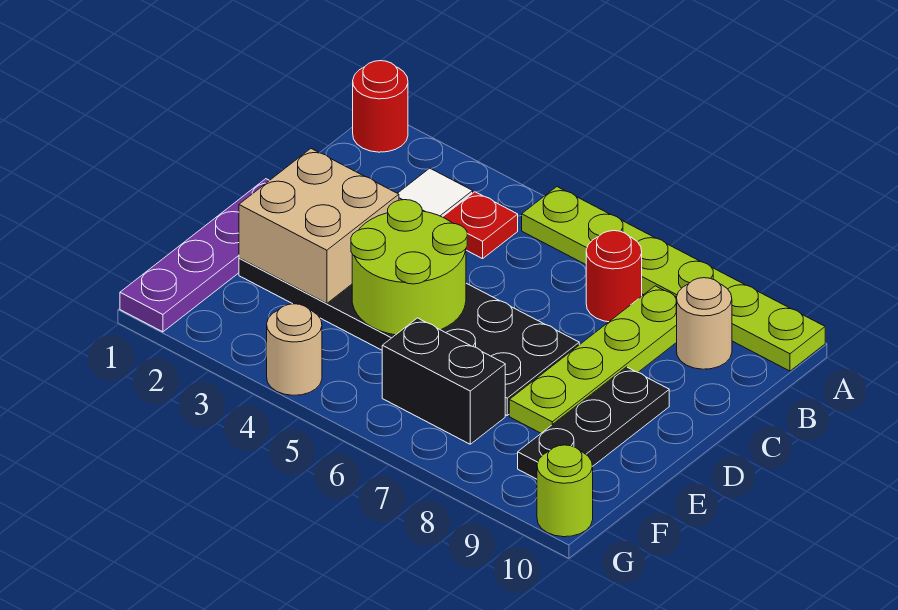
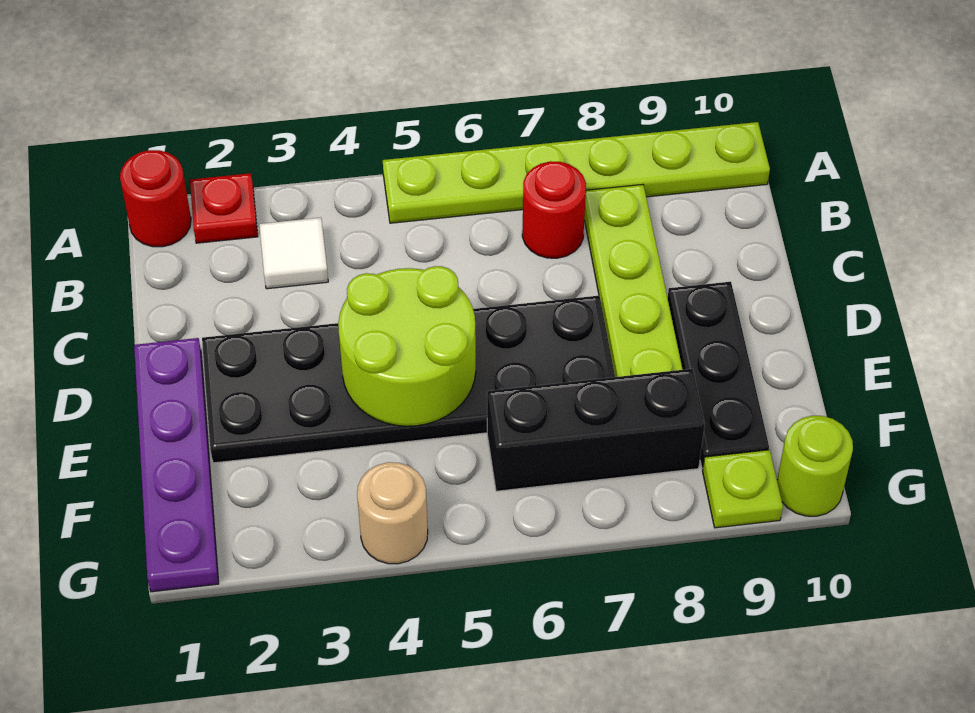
red plate B4 level 1 -> red plate A2 level 1
tan round brick B9 level 1 -> none
tan brick D2:E3 level 2 -> none
black brick F6:F7 level 1 -> black brick F6:F8 level 1
none -> lime plate G9 level 1

